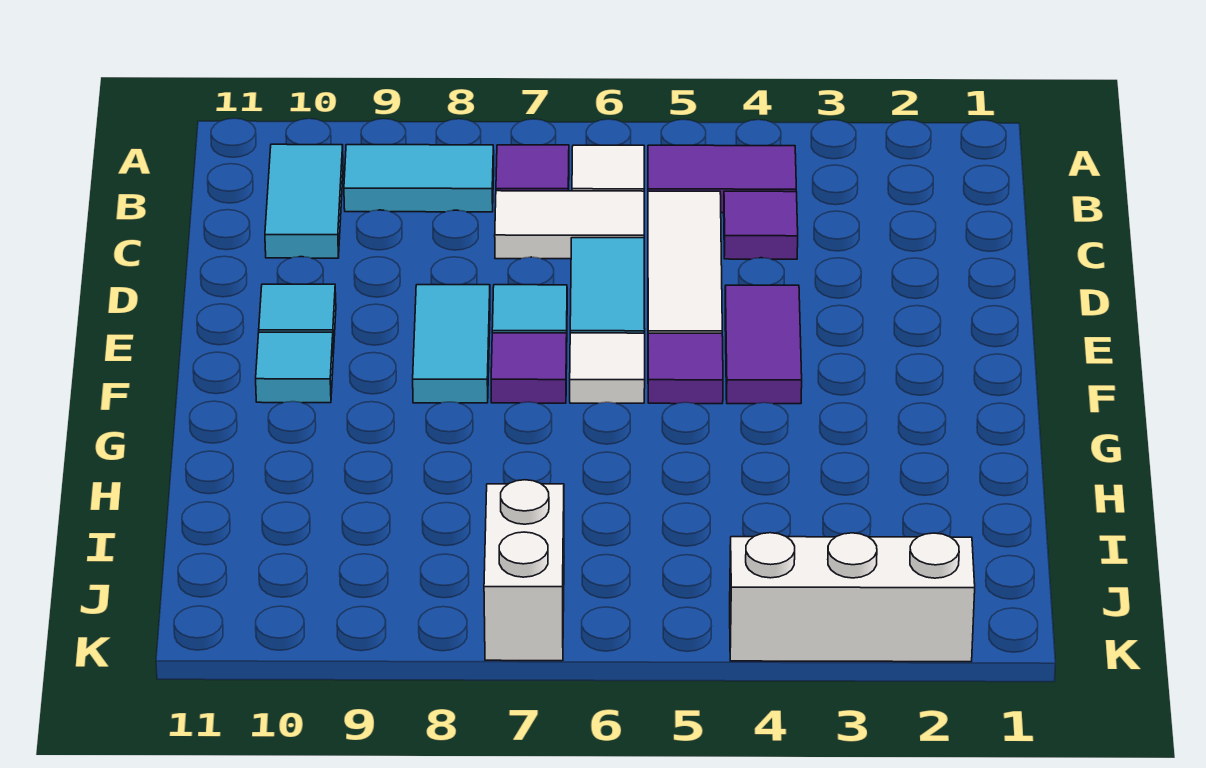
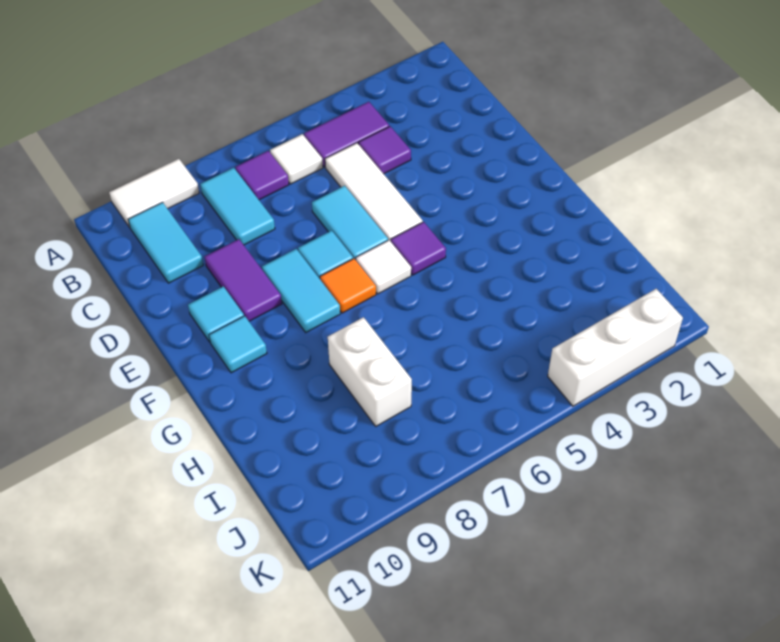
cyan tile B8:B9 level 1 -> cyan tile B8:C8 level 1
white tile C6:C7 level 1 -> white tile A9:A10 level 1
purple tile E4:F4 level 1 -> purple tile D9:E9 level 1
purple tile F7 level 1 -> orange tile F7 level 1
white brick J7:K7 level 1 -> white brick H8:I8 level 1

